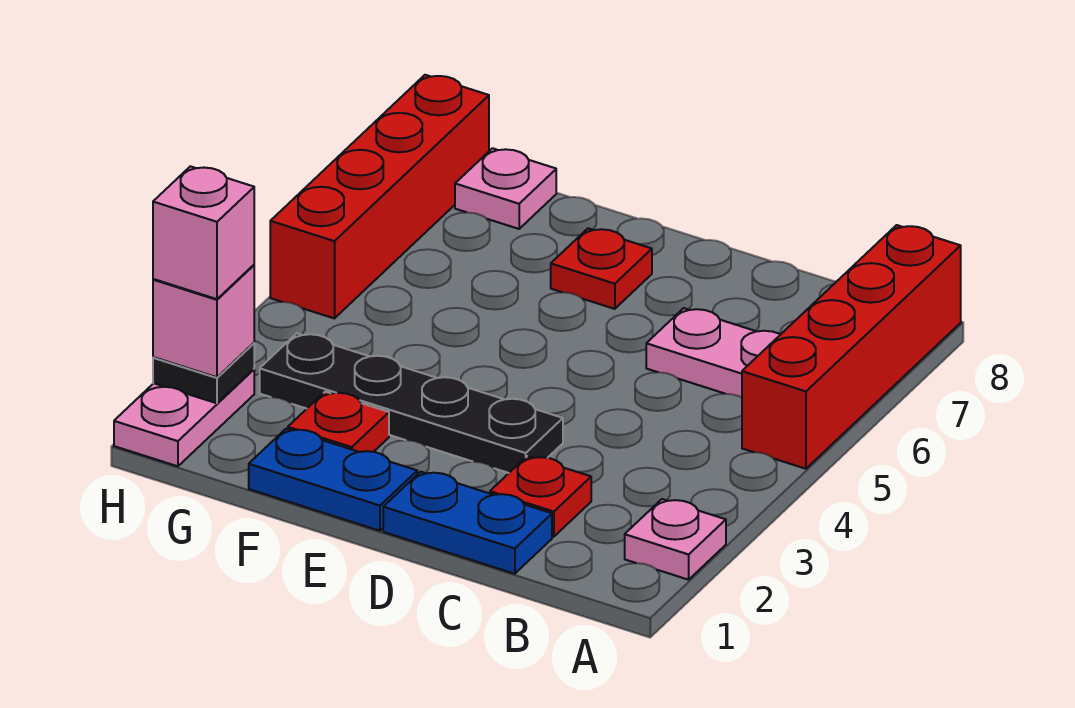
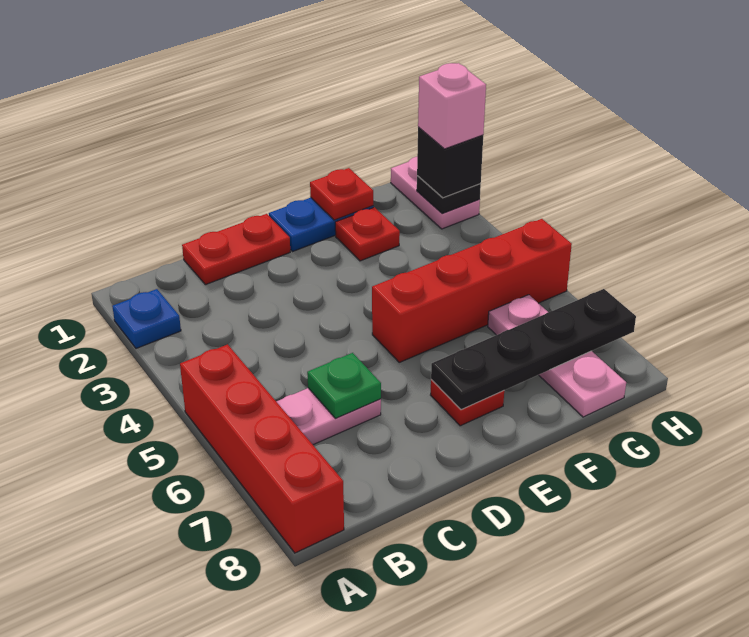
pink plate A2 level 1 -> blue plate A2 level 1
blue plate C1:D1 level 1 -> red plate C1:D1 level 1
red plate C2 level 1 -> red plate F1 level 2
none -> green plate C6 level 2
black plate D3:G3 level 1 -> black plate E7:H7 level 2
pink plate G8 level 1 -> pink plate G6:G8 level 1
pink brick H2 level 3 -> black brick H2 level 3
red brick H5:H8 level 1 -> red brick E5:H5 level 1

